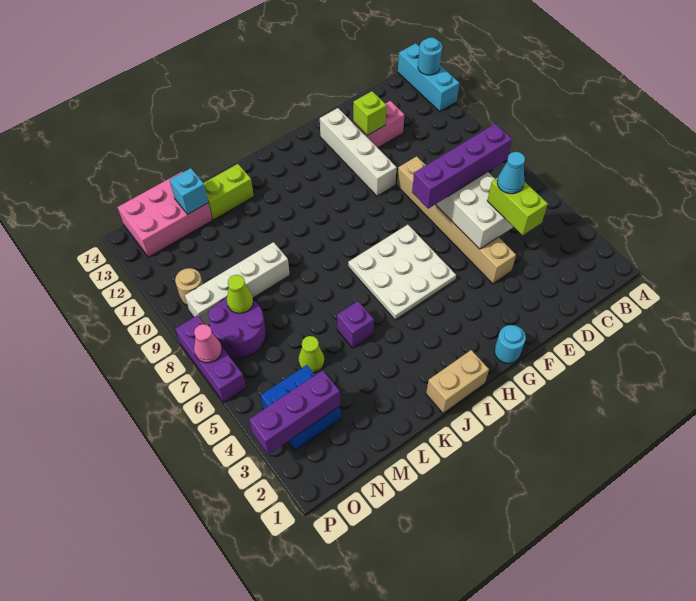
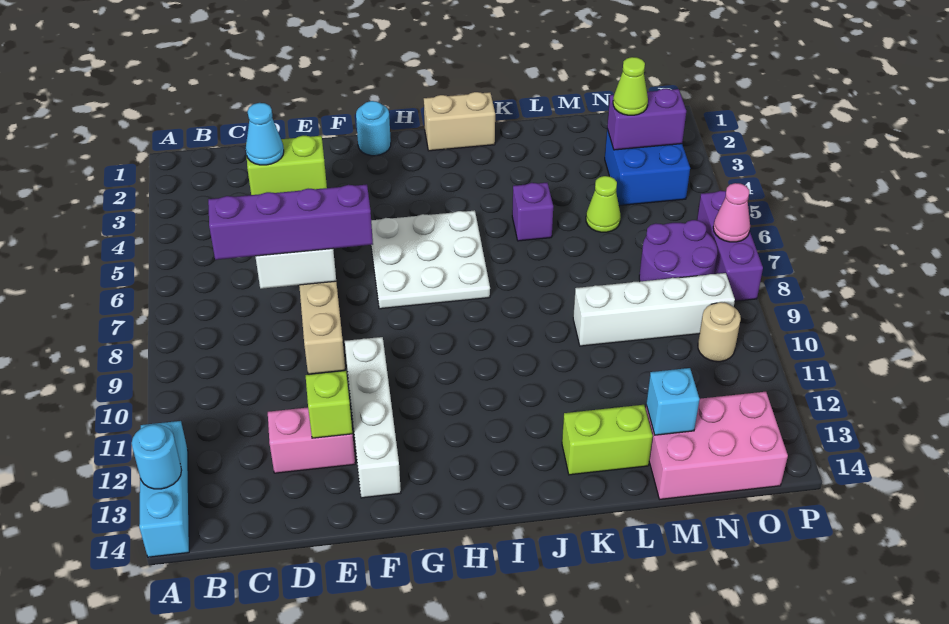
lime brick D4:D5 level 3 -> lime brick D5:E5 level 3
purple brick N3:P3 level 2 -> purple brick N3:O3 level 2
lime cone N8 level 2 -> lime cone N3 level 3

